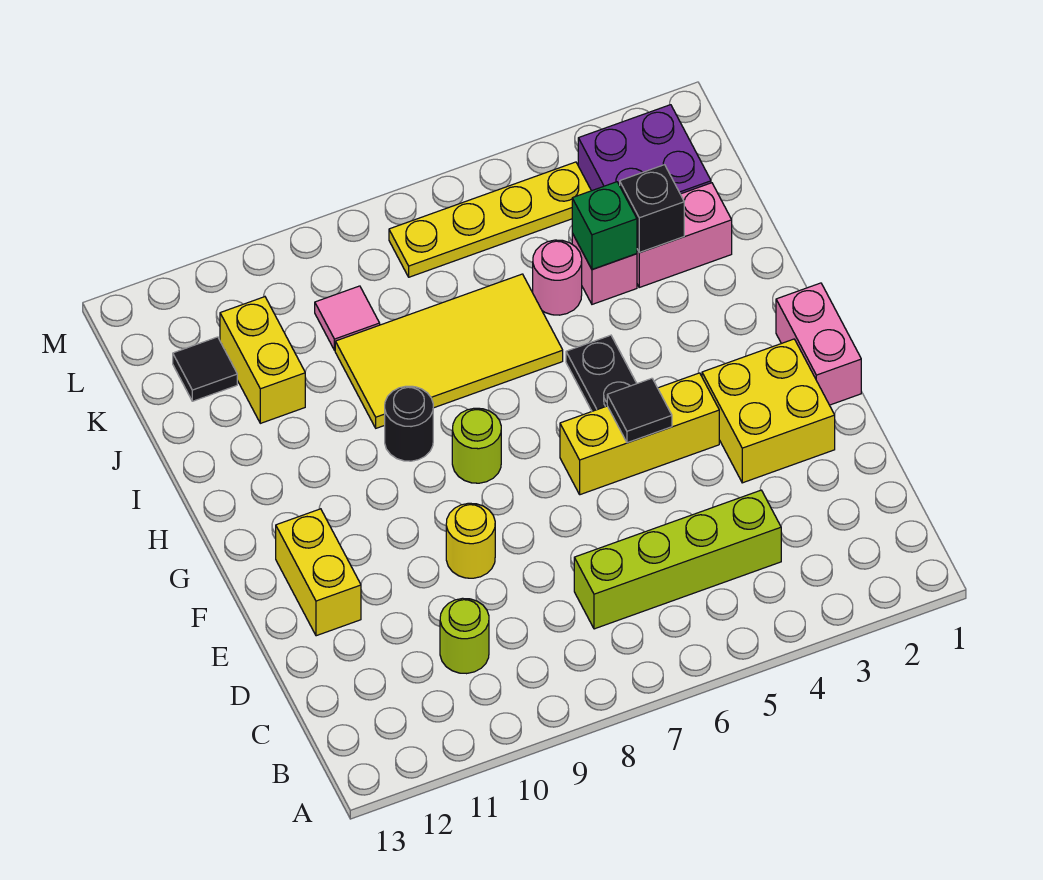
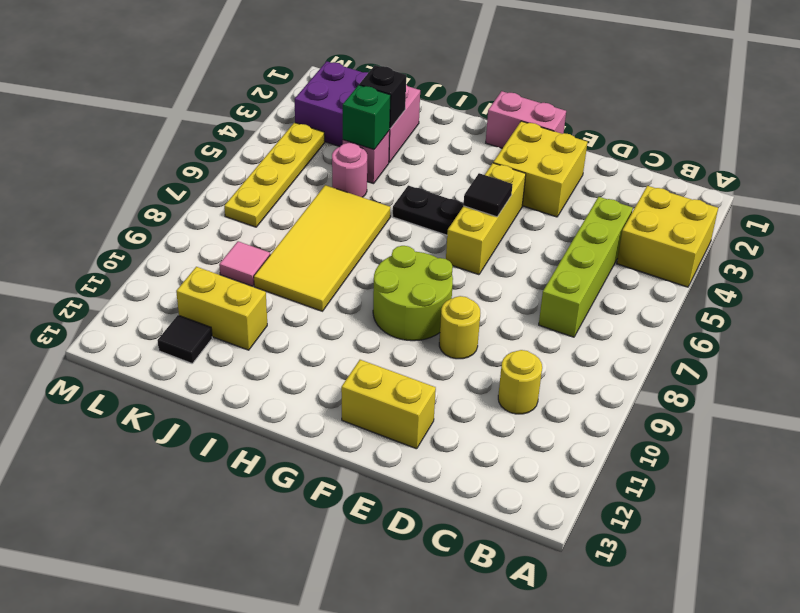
none -> yellow brick A3:B4 level 1
lime round brick C10 level 1 -> yellow round brick C10 level 1
lime round brick G8 level 1 -> lime round brick F8:G9 level 1
black round brick H9 level 1 -> none

